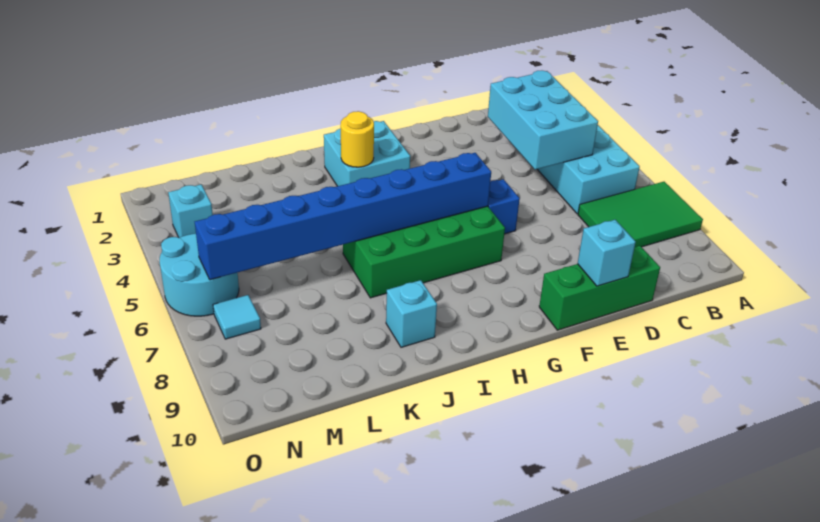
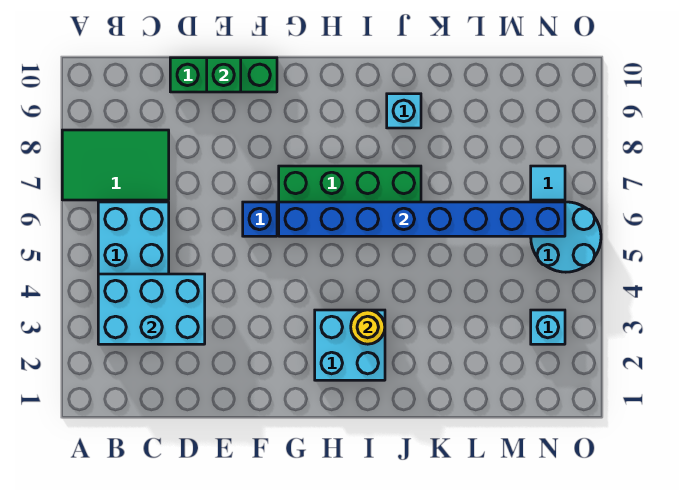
cyan brick C3:D5 level 2 -> cyan brick B3:D4 level 2
cyan brick E10 level 2 -> green brick E10 level 2

